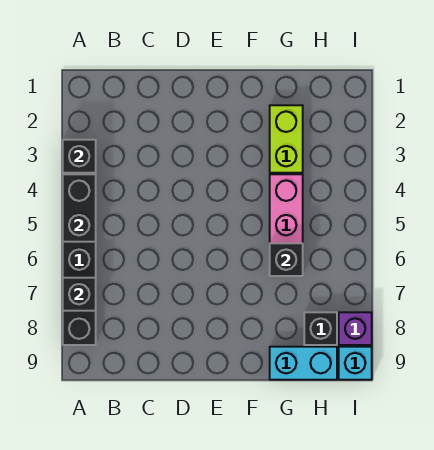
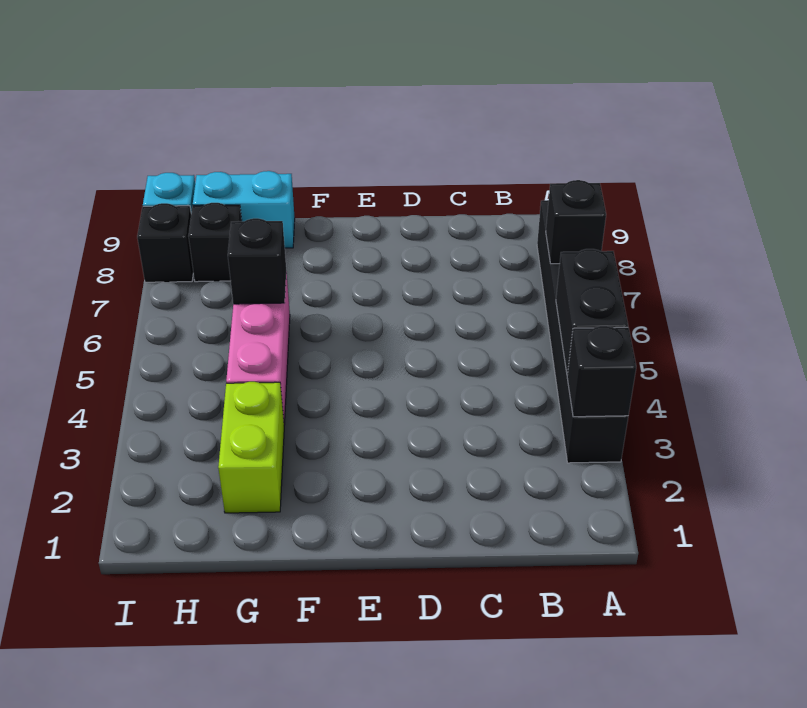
purple brick I8 level 1 -> black brick I8 level 1

